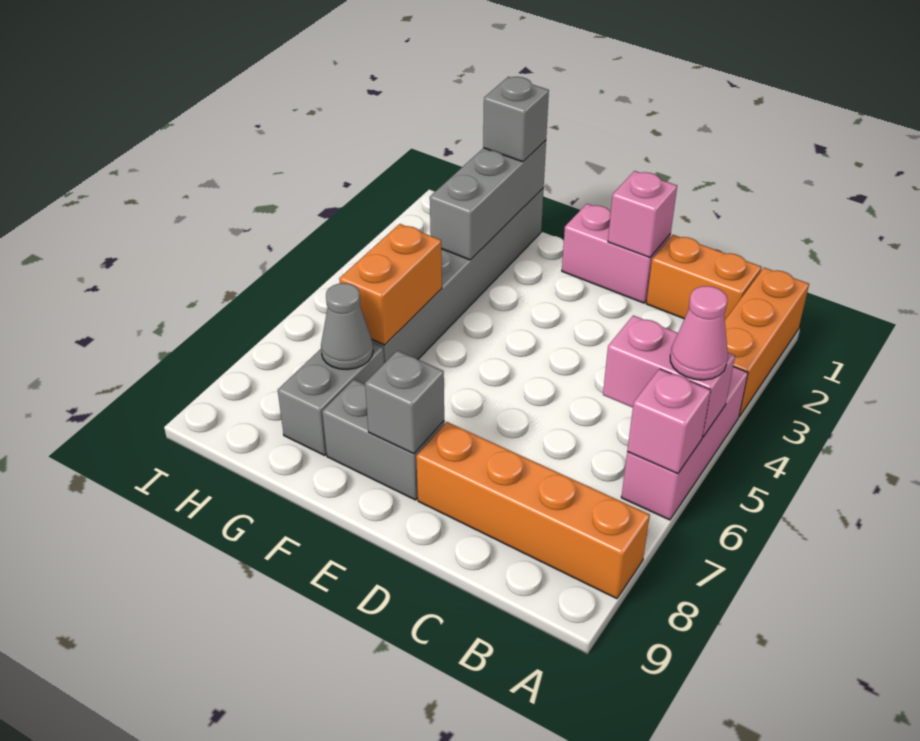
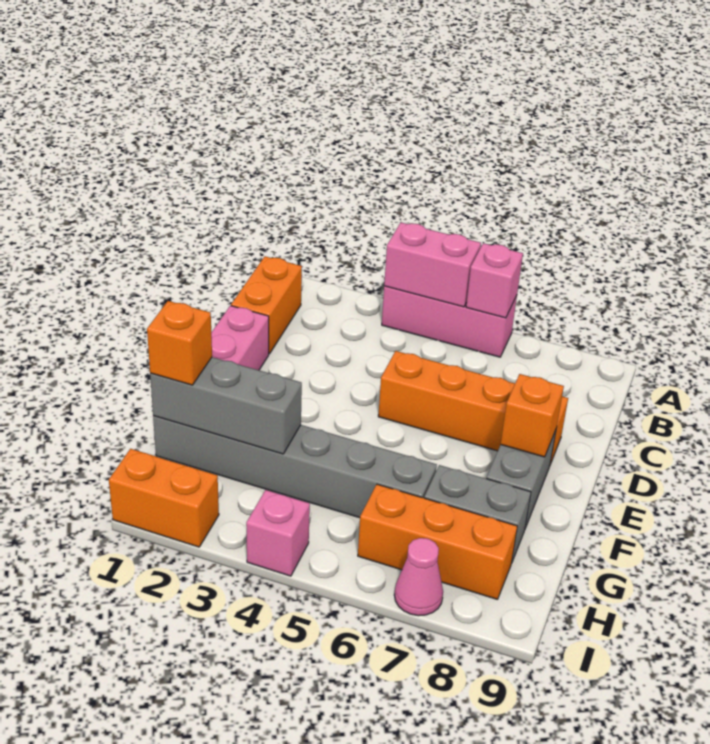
orange brick A1:A3 level 1 -> orange brick H6:H8 level 1
pink brick A5:B5 level 2 -> pink brick A4:A5 level 2
pink cone A5 level 3 -> pink cone I7 level 1
orange brick A8:D8 level 1 -> orange brick D5:D8 level 1
pink brick D1 level 2 -> pink brick I4 level 1
grey brick E8 level 2 -> orange brick E8 level 2
grey brick G1 level 3 -> orange brick G1 level 3
orange brick G5:G6 level 2 -> orange brick I1:I2 level 1
grey cone G7 level 2 -> none

